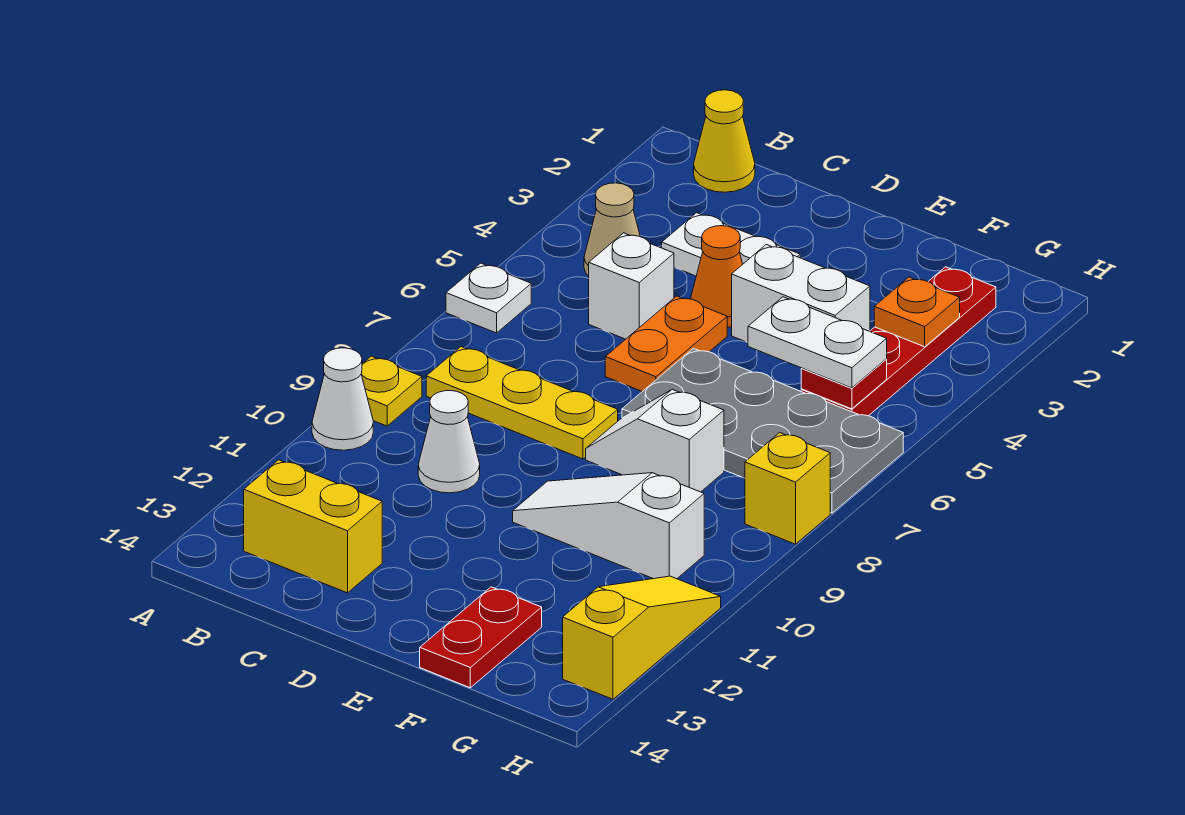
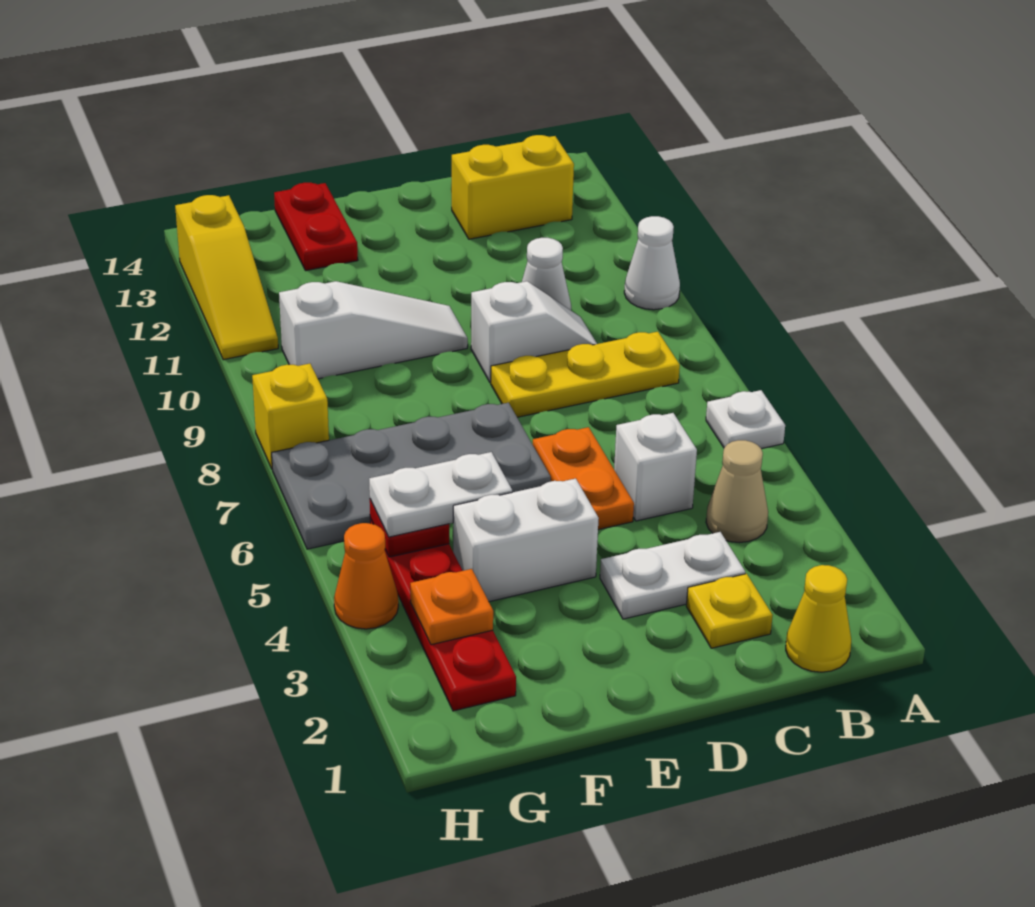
yellow plate A9 level 1 -> yellow plate C2 level 1
orange cone D4 level 1 -> orange cone H4 level 1
white slope E8:F8 level 1 top F -> white slope C9:D9 level 1 top D

